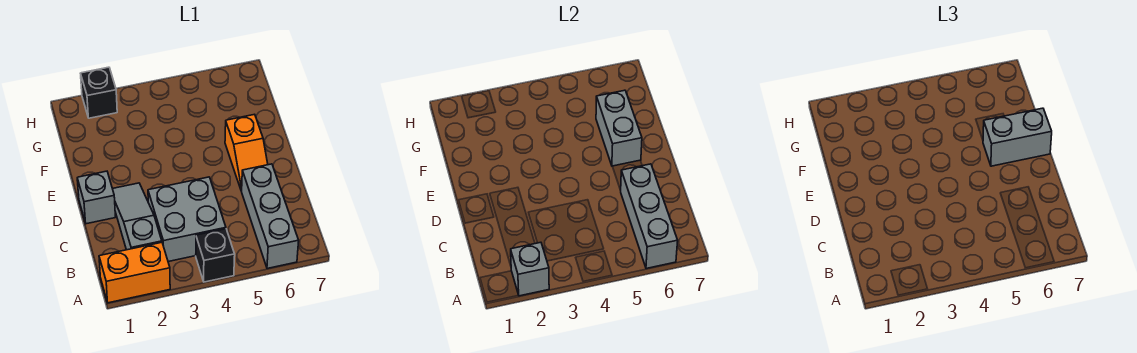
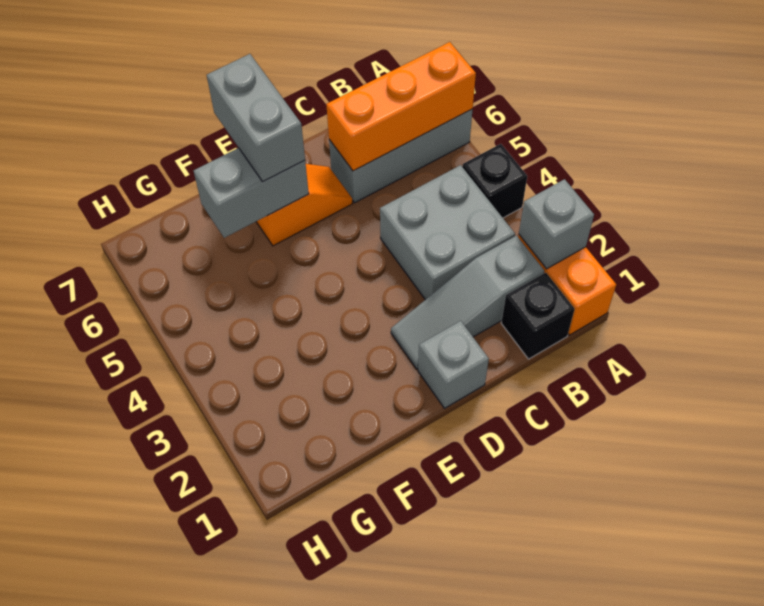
grey brick A6:C6 level 2 -> orange brick A6:C6 level 2
black brick H2 level 1 -> black brick B1 level 1

